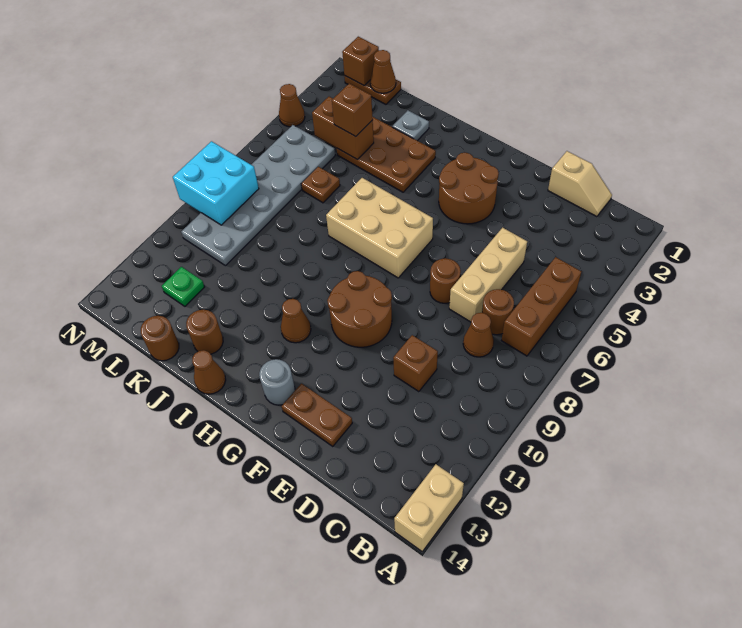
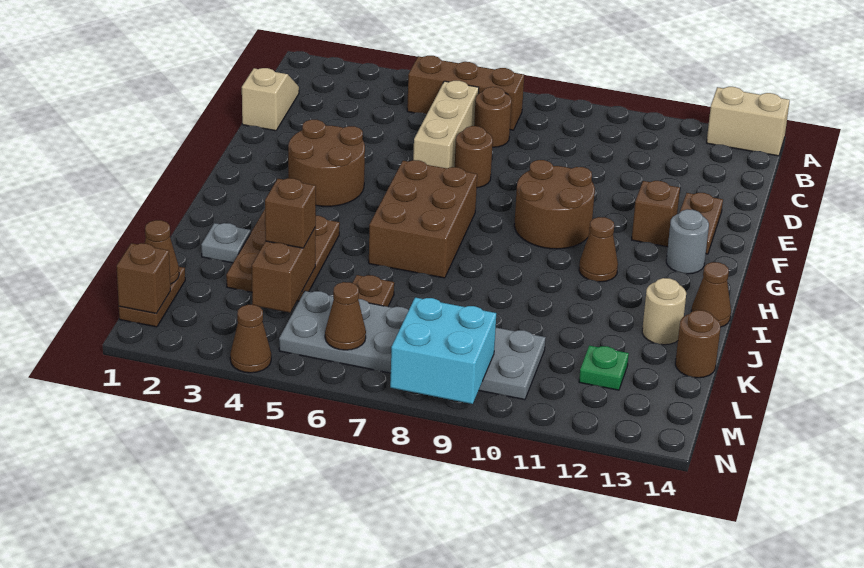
brown cone C8 level 1 -> brown cone M6 level 2
tan brick D5:D7 level 1 -> tan brick C6:E6 level 1
brown brick D10 level 1 -> brown brick F12 level 1
tan brick G6:I7 level 1 -> brown brick G6:I7 level 1
brown round brick J13 level 1 -> tan round brick J13 level 1

